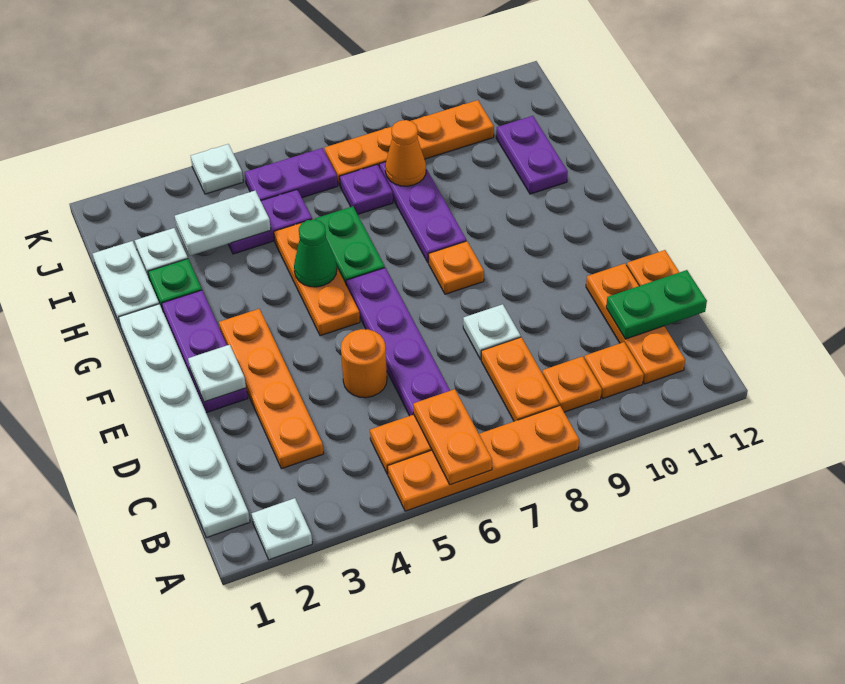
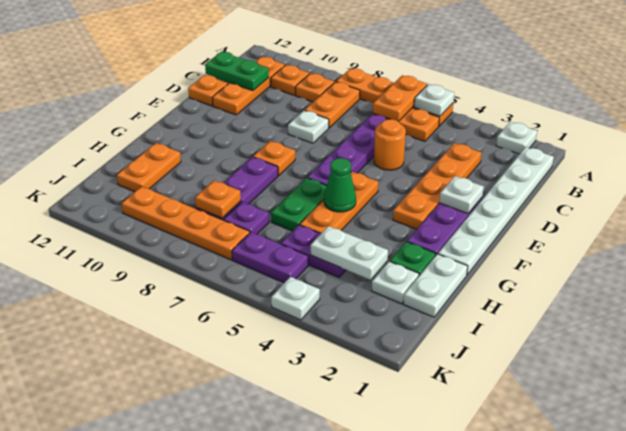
none -> white plate A5 level 2
purple plate H11:I11 level 1 -> orange plate H11:I11 level 1
orange cone I8 level 2 -> orange plate I8 level 2

